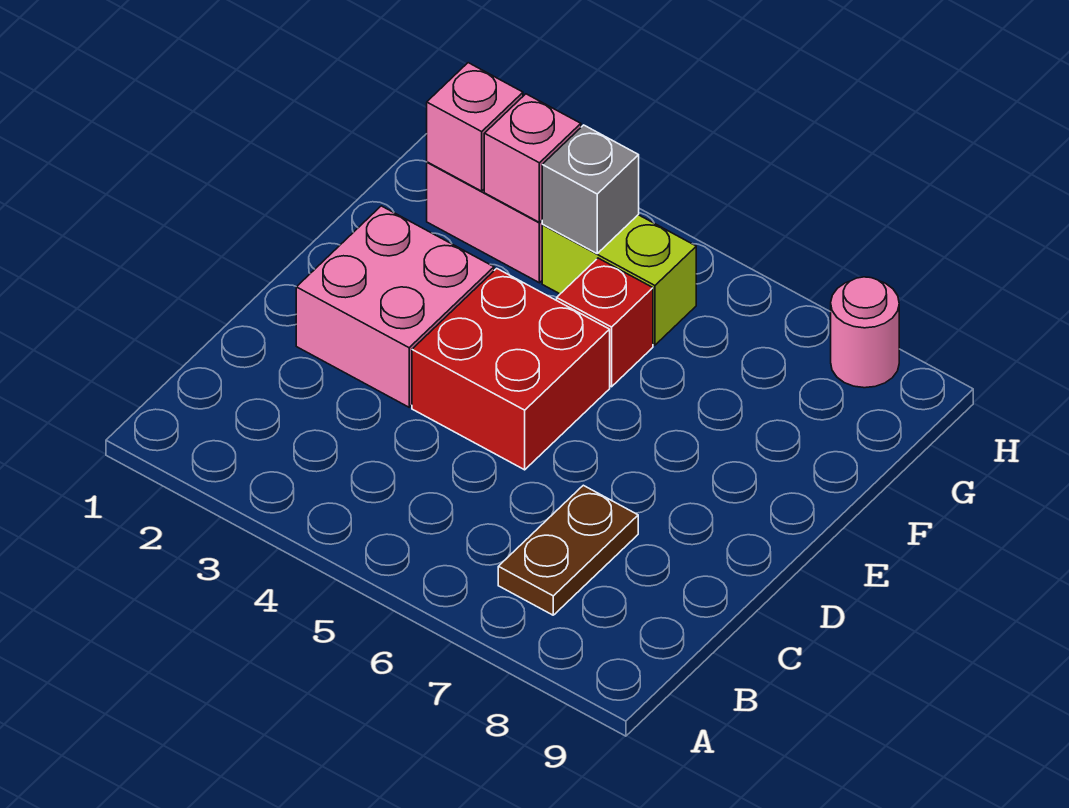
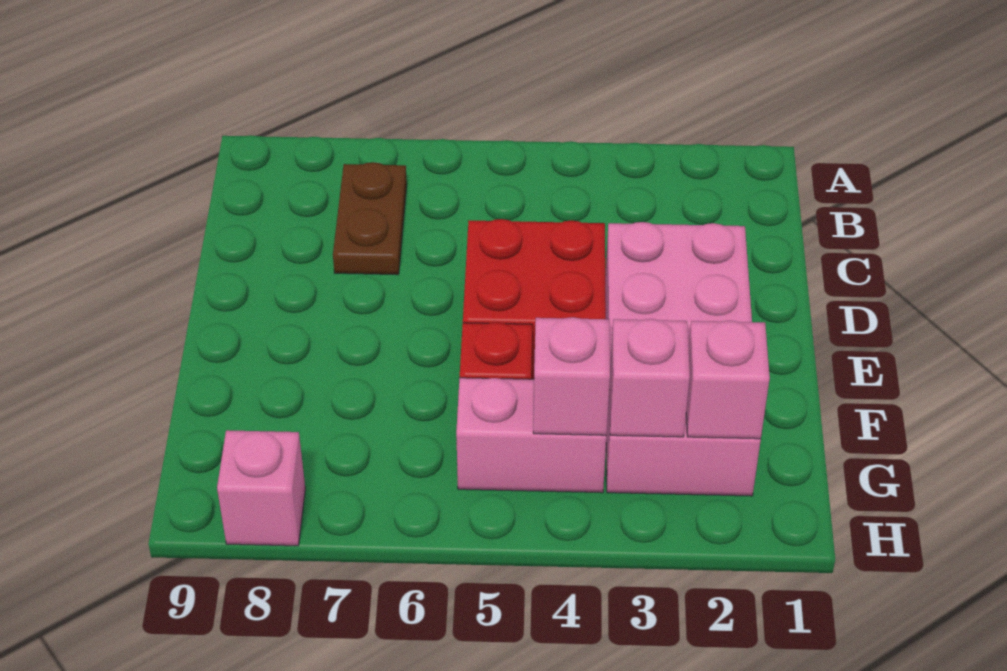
lime brick G4:G5 level 1 -> pink brick G4:G5 level 1
grey brick G4 level 2 -> pink brick G4 level 2
pink round brick H8 level 1 -> pink brick H8 level 1

